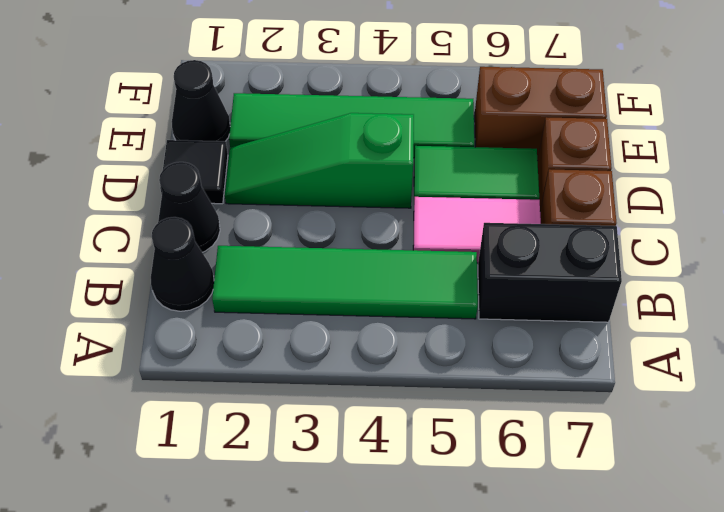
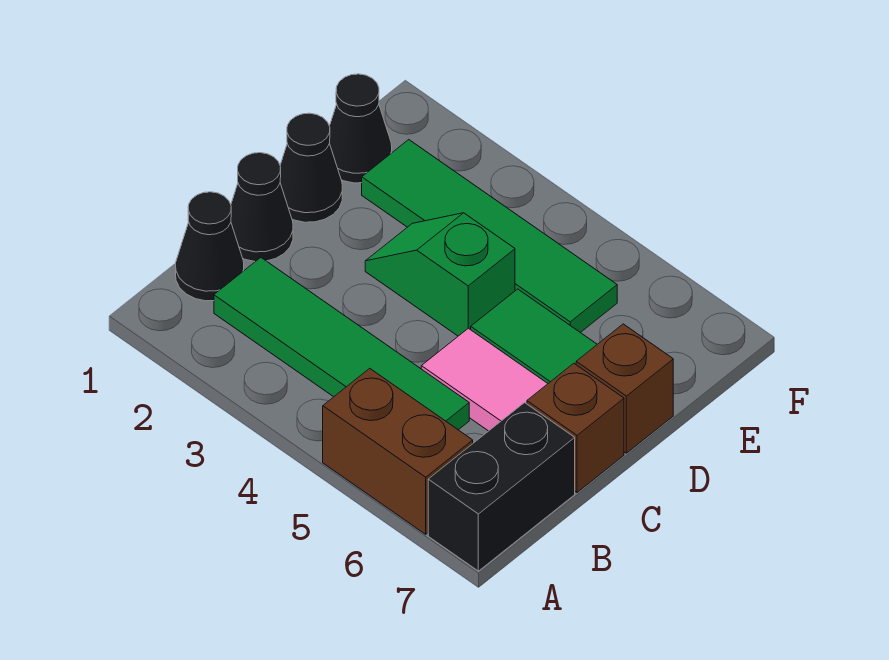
black brick B6:B7 level 1 -> black brick A7:B7 level 1
black tile D1 level 1 -> black cone D1 level 1
green slope D2:D4 level 1 top 4 -> green slope D3:D4 level 1 top 4
brown brick E6:E7 level 1 -> brown brick A5:A6 level 1

